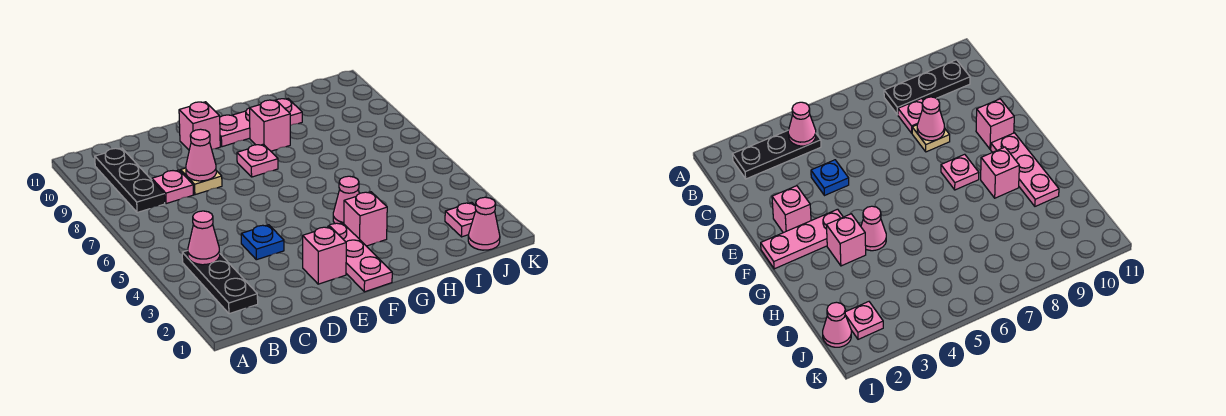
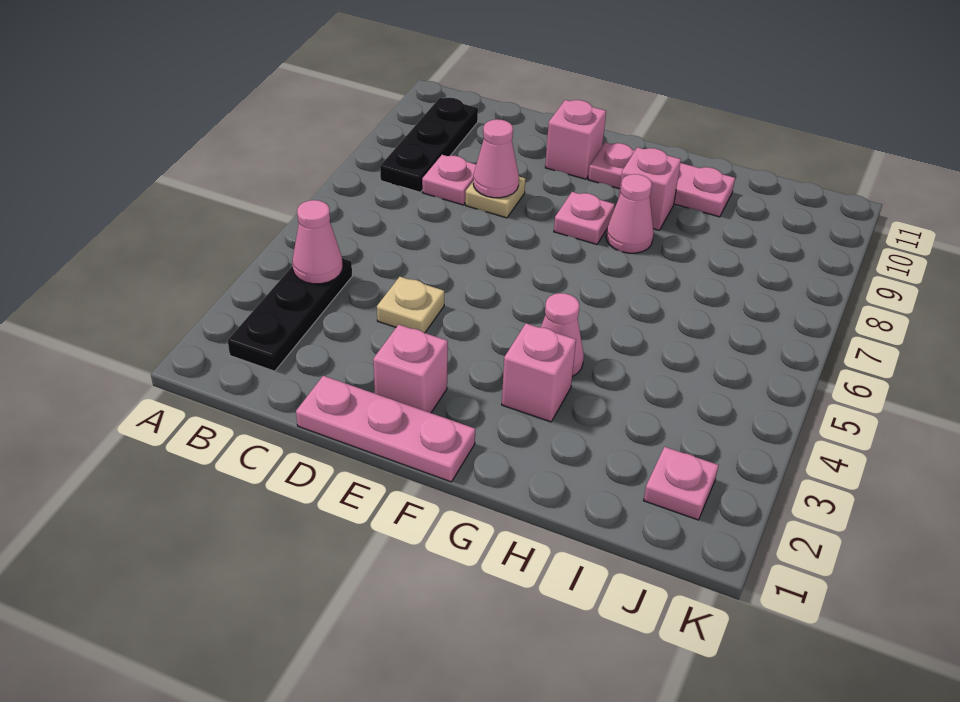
blue plate D4 level 1 -> tan plate D4 level 1
pink plate F1:F3 level 1 -> pink plate D1:F1 level 1
pink cone J1 level 1 -> pink cone G8 level 1

